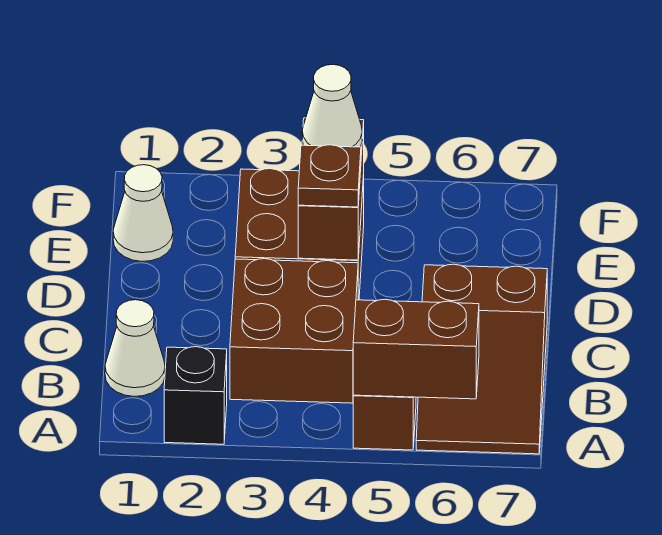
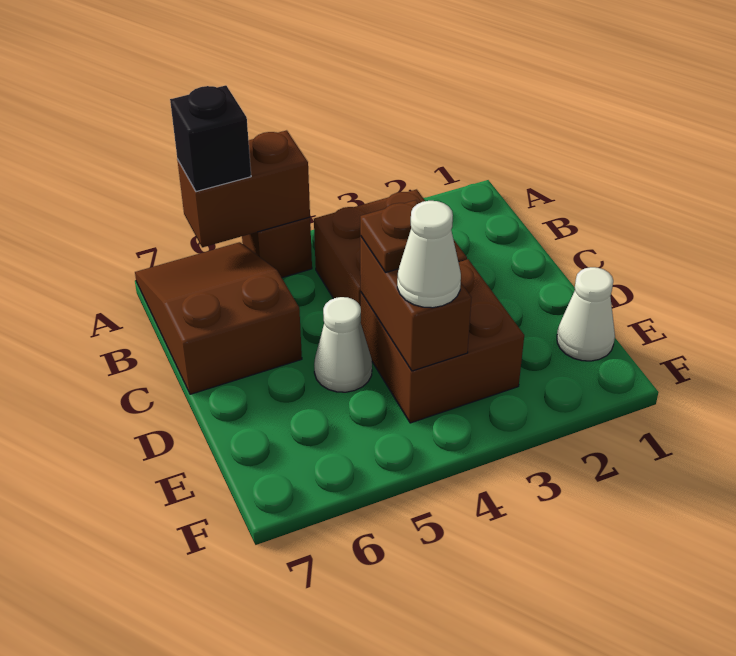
black brick A2 level 1 -> black brick A6 level 3
white cone B1 level 1 -> white cone D5 level 1

